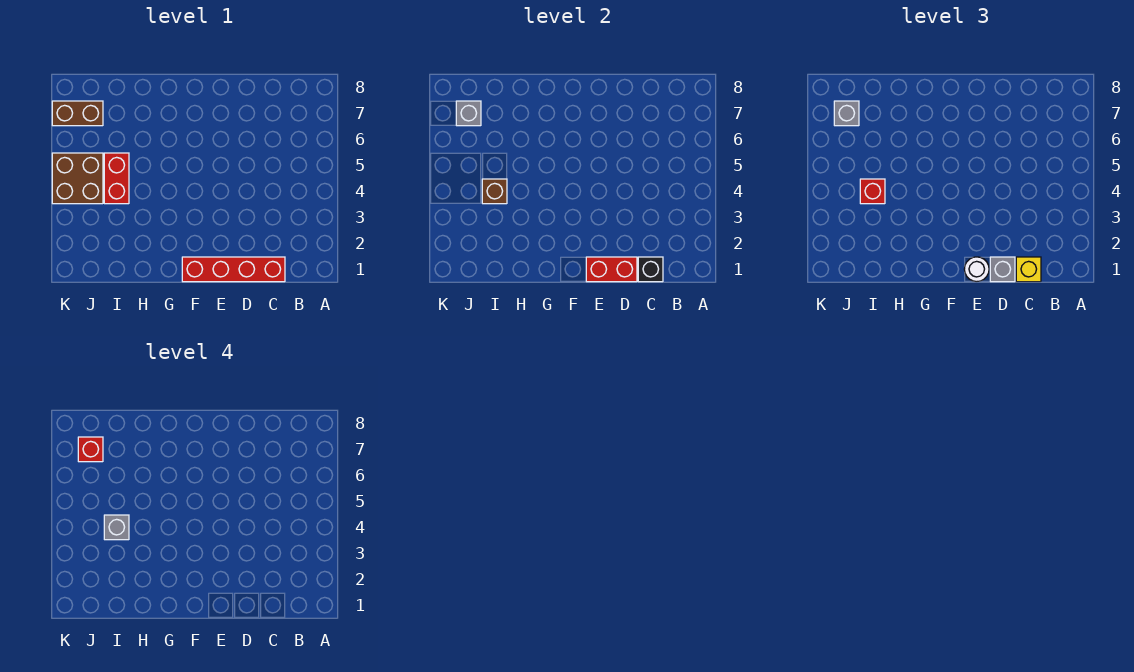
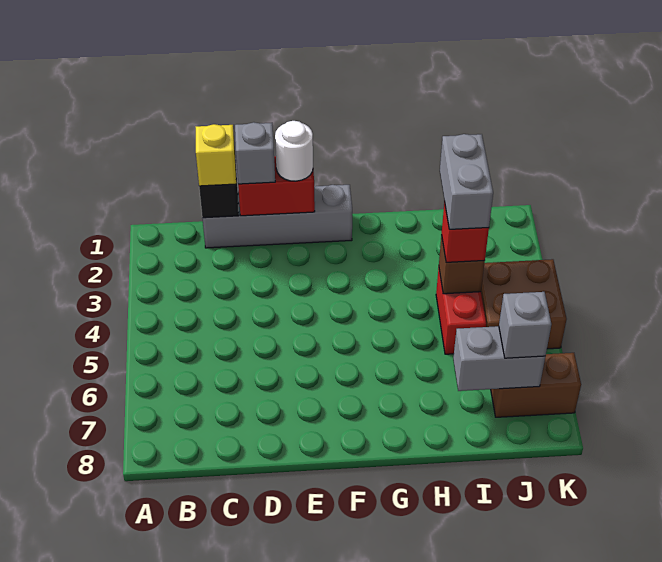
red brick C1:F1 level 1 -> grey brick C1:F1 level 1
grey brick I4 level 4 -> grey brick I3:I4 level 4
grey brick J7 level 2 -> grey brick I7:J7 level 2
red brick J7 level 4 -> none

